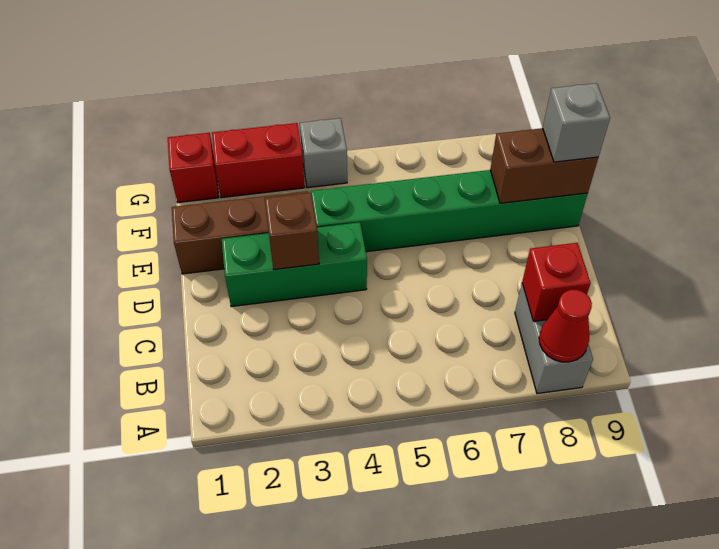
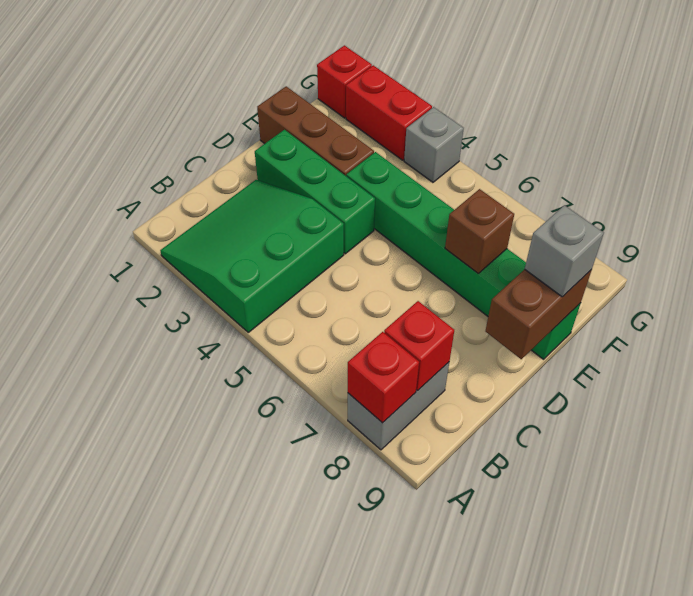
none -> green slope A2:C4 level 1 top 4
red cone A8 level 2 -> red brick A8 level 2
brown brick D3 level 2 -> brown brick E7 level 2
brown brick E8:E9 level 2 -> brown brick D9:E9 level 2

